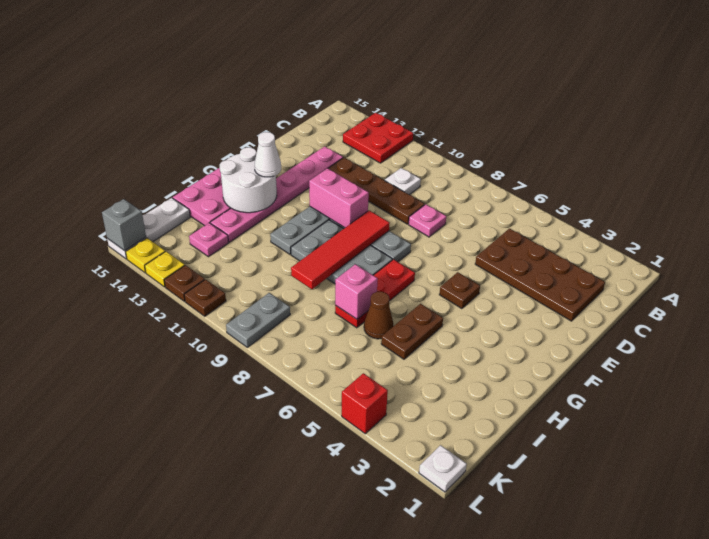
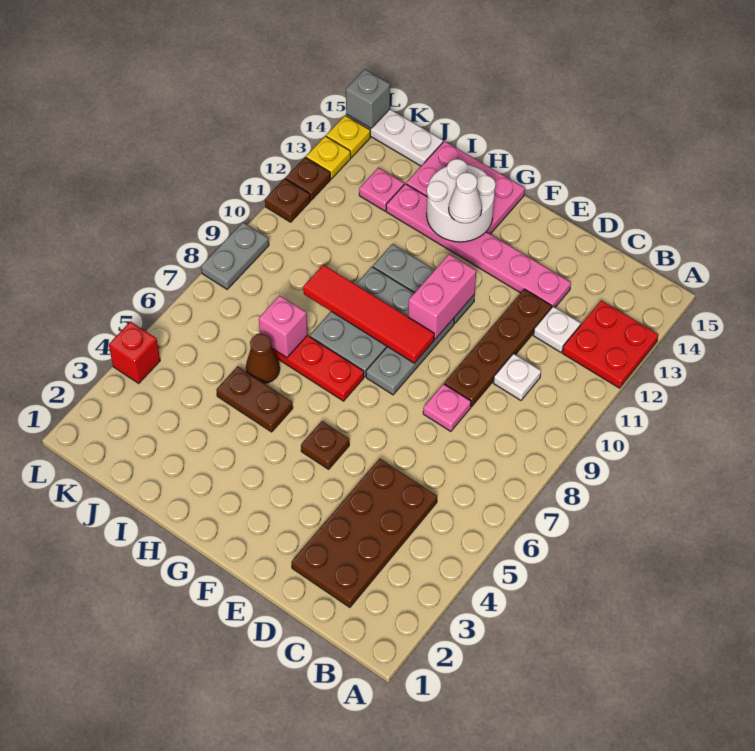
grey plate K9:L9 level 1 -> grey plate L8:L9 level 1
white plate L1 level 1 -> white plate C12 level 1

